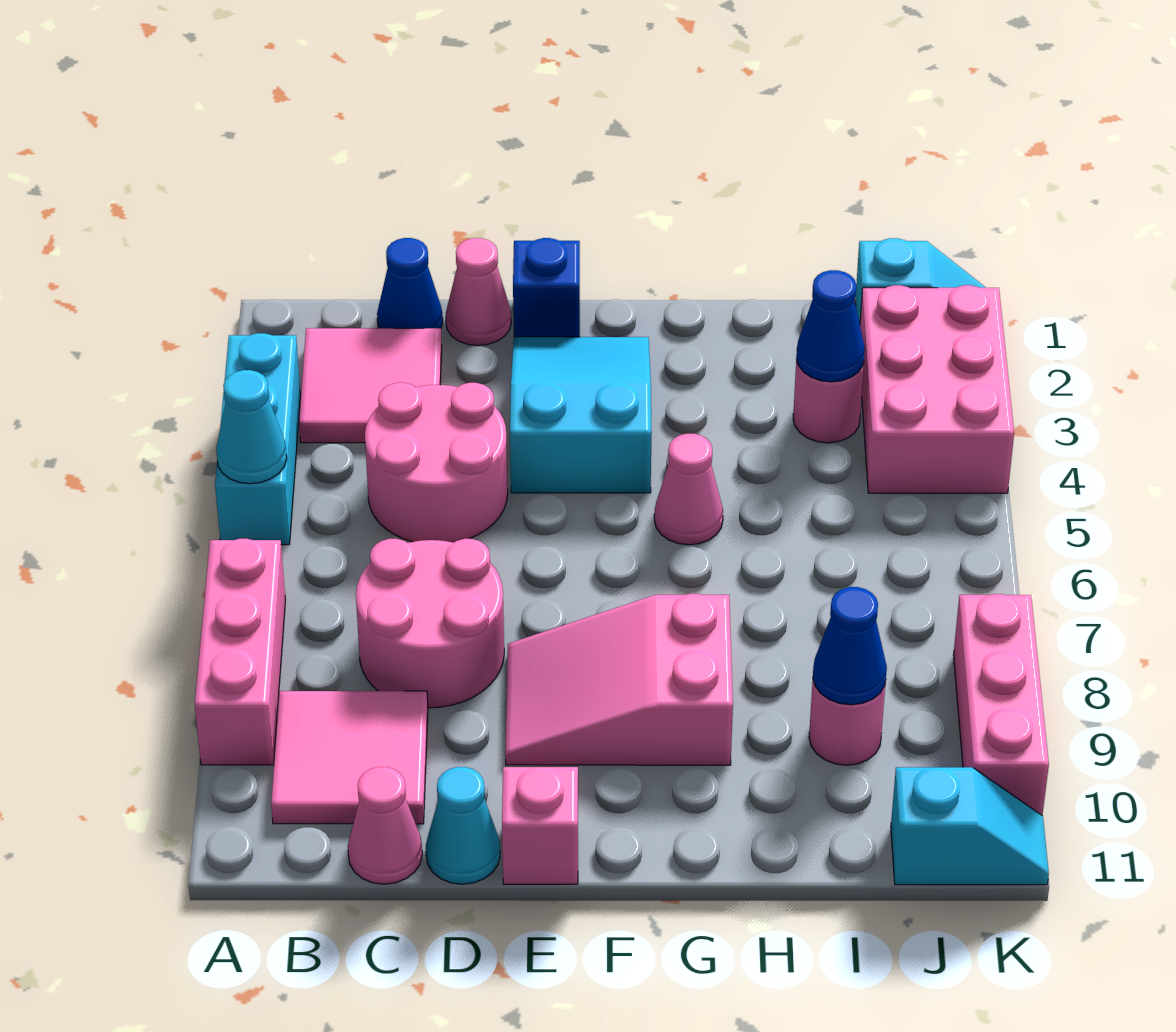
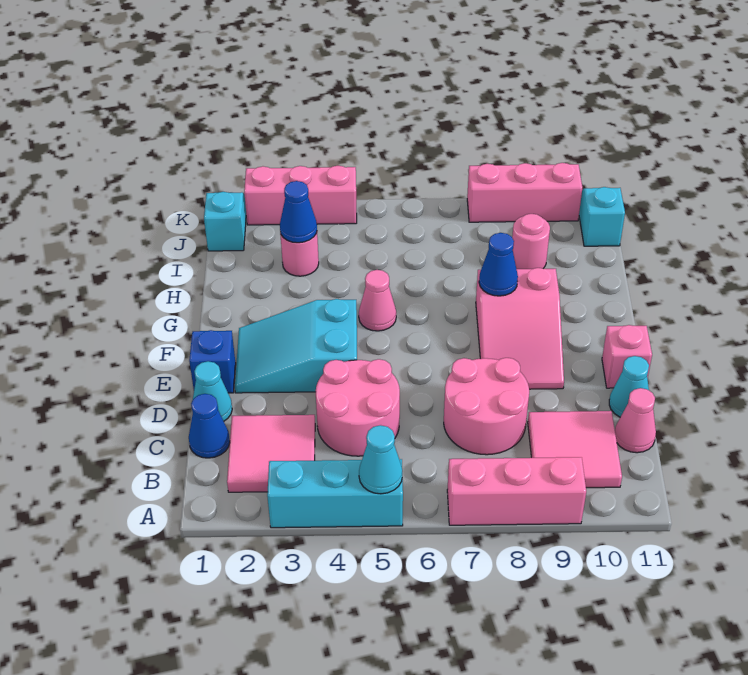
pink cone D1 level 1 -> cyan cone D1 level 1
blue cone I9 level 2 -> blue cone G8 level 2
pink brick J2:K4 level 1 -> pink brick K2:K4 level 1

